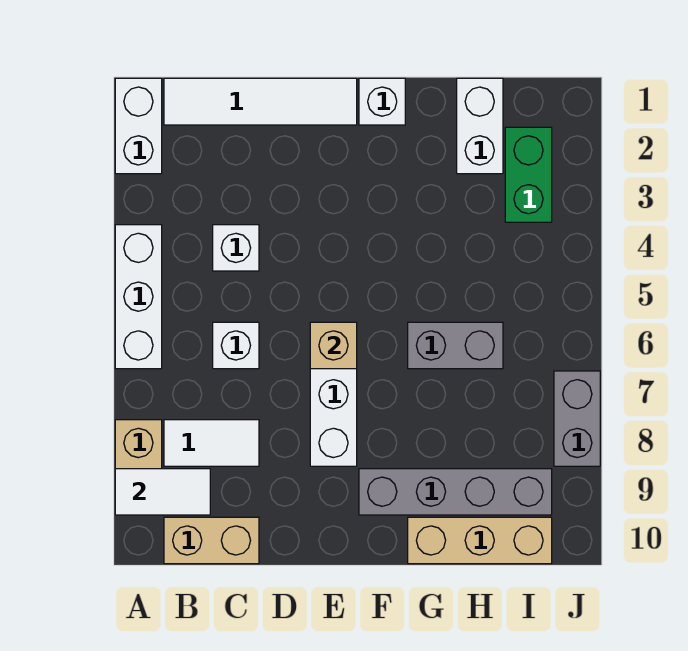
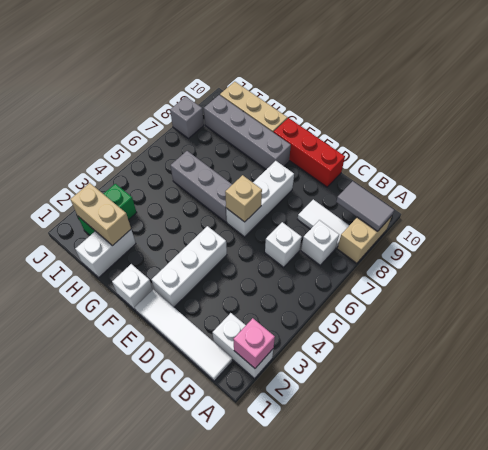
white brick A1:A2 level 1 -> white brick A2:B2 level 1
none -> pink brick A2 level 2
white brick A4:A6 level 1 -> white brick E2:E4 level 1
white tile A9:B9 level 2 -> grey tile A9:B9 level 2
tan brick B10:C10 level 1 -> tan brick H2:I2 level 2
white brick C4 level 1 -> white brick B7 level 1
none -> red brick D10:F10 level 1
grey brick G6:H6 level 1 -> grey brick F6:H6 level 1
grey brick J7:J8 level 1 -> grey brick J8 level 1

